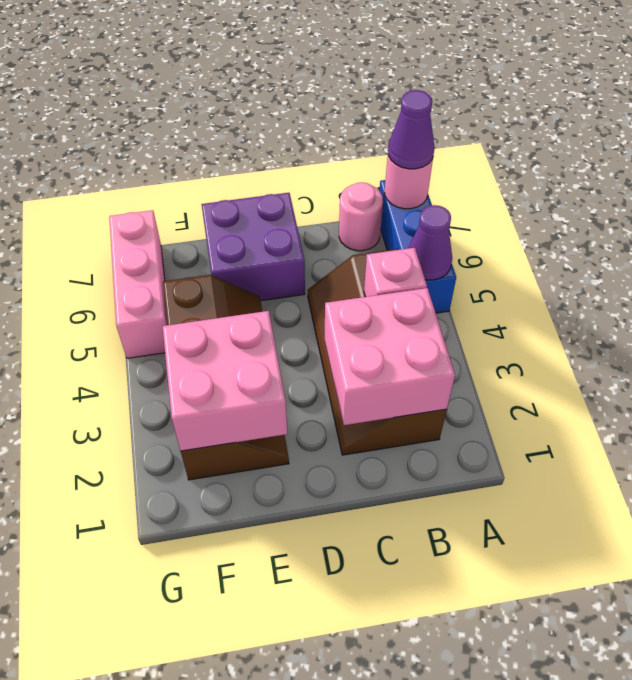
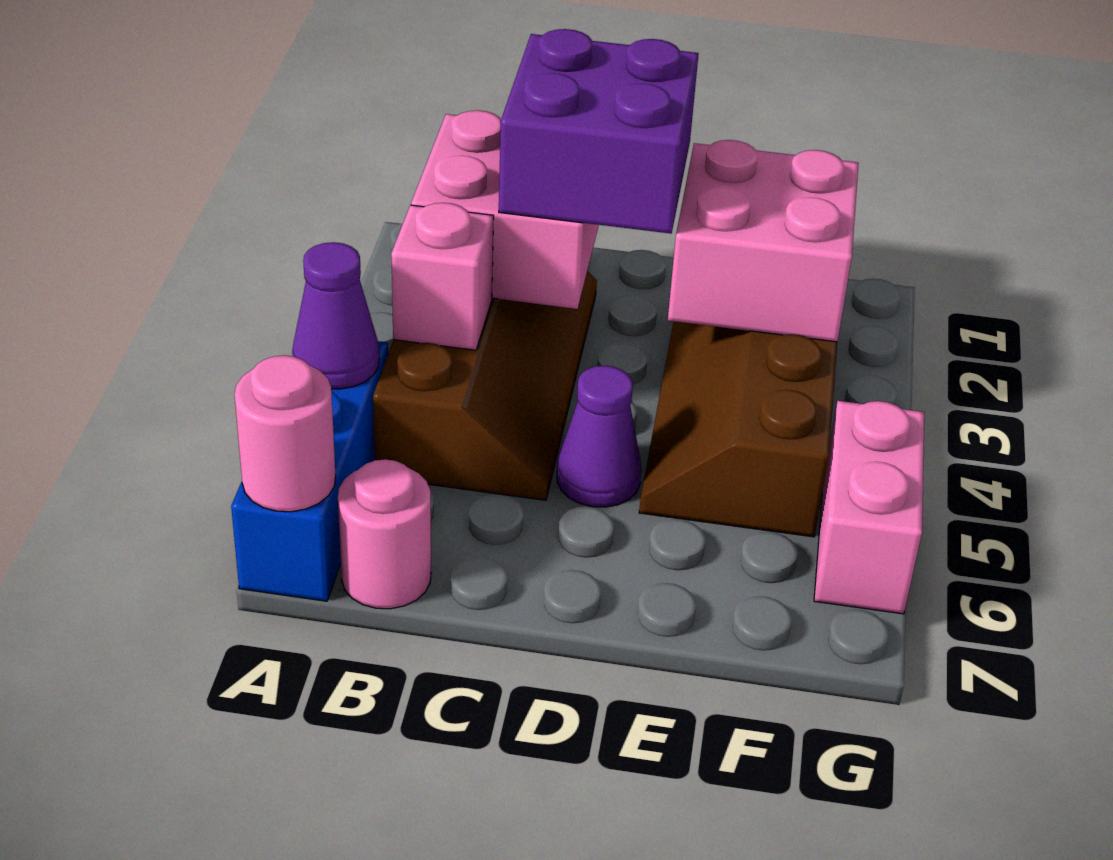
purple cone A7 level 3 -> purple cone D5 level 1
purple brick D6:E7 level 1 -> purple brick C2:D3 level 3
pink brick G5:G7 level 1 -> pink brick G5:G6 level 1

